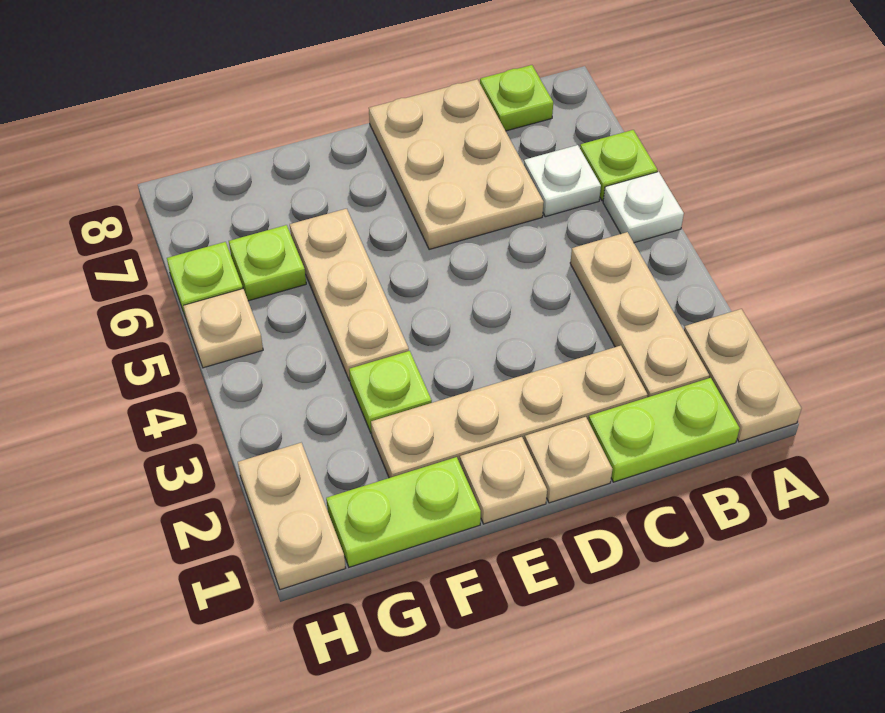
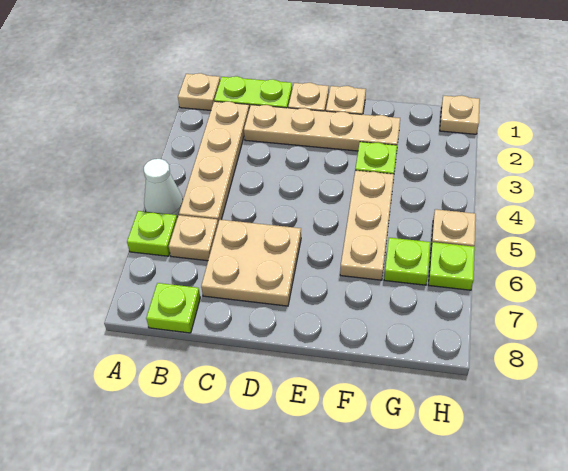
tan plate A1:A2 level 1 -> tan plate A1 level 1
white plate A5 level 1 -> white cone A5 level 1
tan plate B2:B4 level 1 -> tan plate B2:B5 level 1
white plate B6 level 1 -> tan plate B6 level 1
tan plate C6:D8 level 1 -> tan plate C6:D7 level 1
lime plate F1:G1 level 1 -> none
tan plate H1:H2 level 1 -> tan plate H1 level 1

